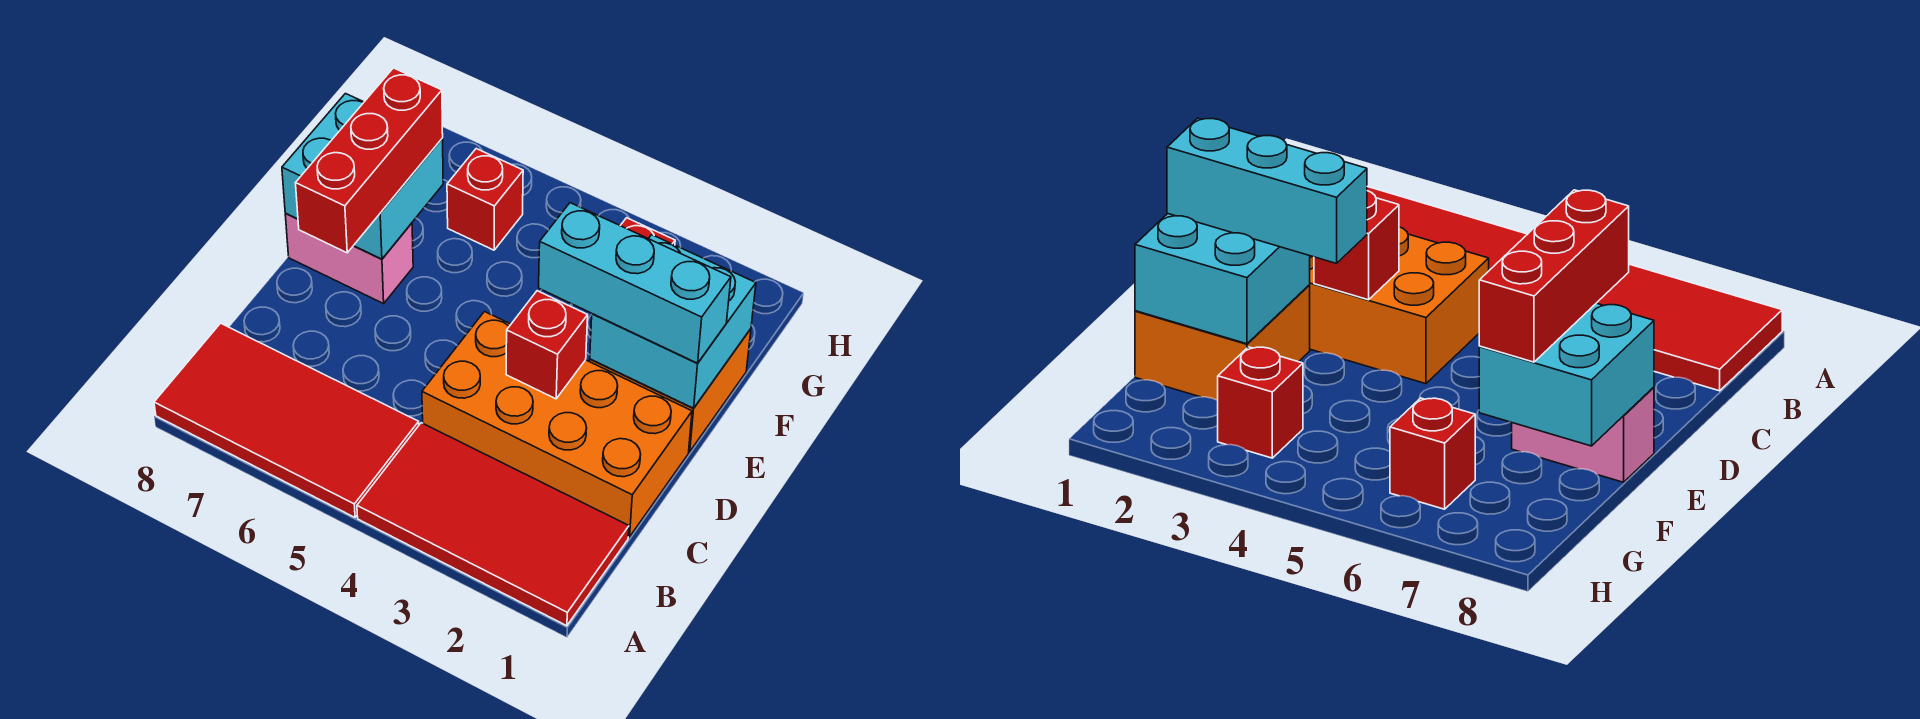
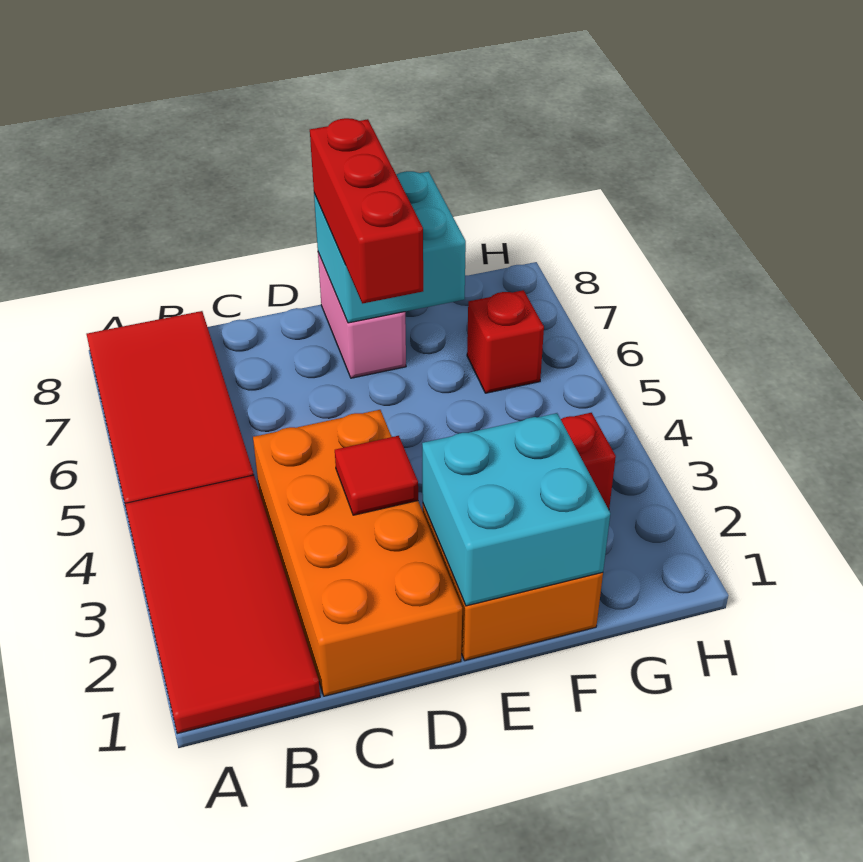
red brick D3 level 2 -> red tile D3 level 2
red brick D7:F7 level 3 -> red brick E6:E8 level 3
cyan brick E1:E3 level 3 -> none

